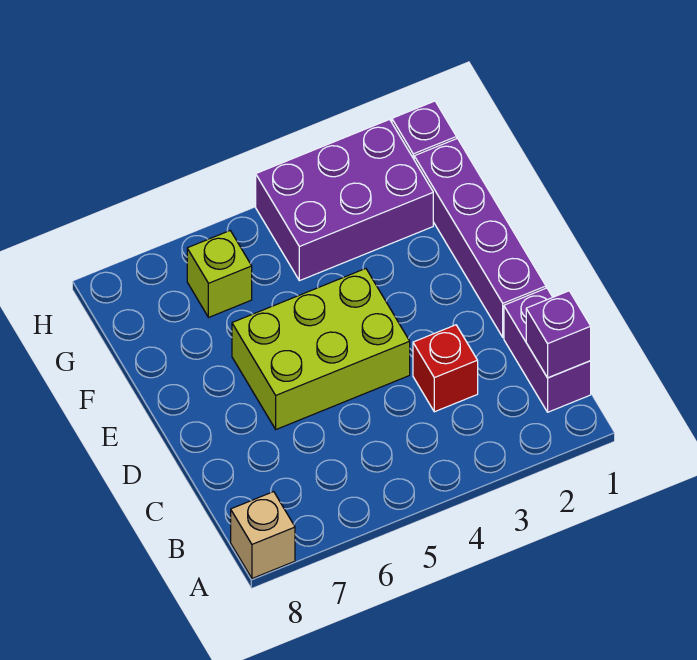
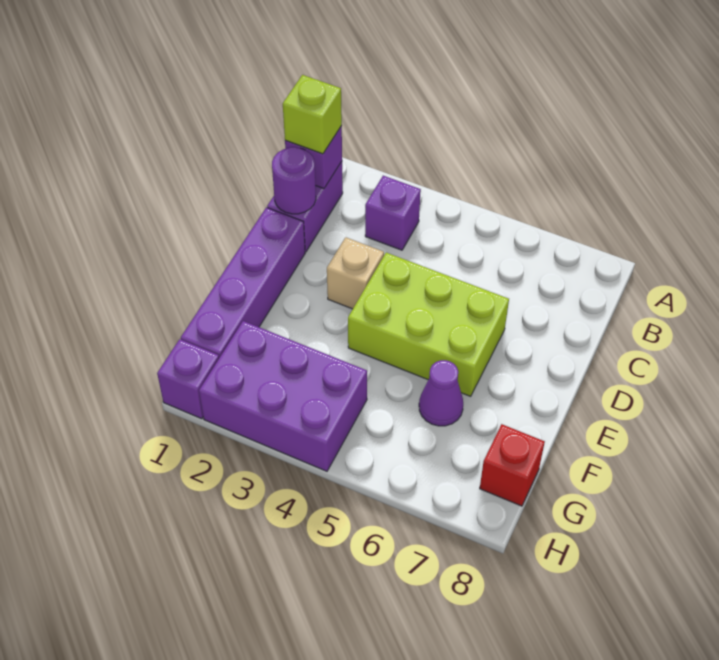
tan brick A8 level 1 -> tan brick D3 level 1
none -> purple brick B3 level 1
none -> purple round brick C1 level 2
red brick C3 level 1 -> red brick G8 level 1
none -> purple cone F6 level 1
lime brick G6 level 1 -> lime brick B1 level 3

